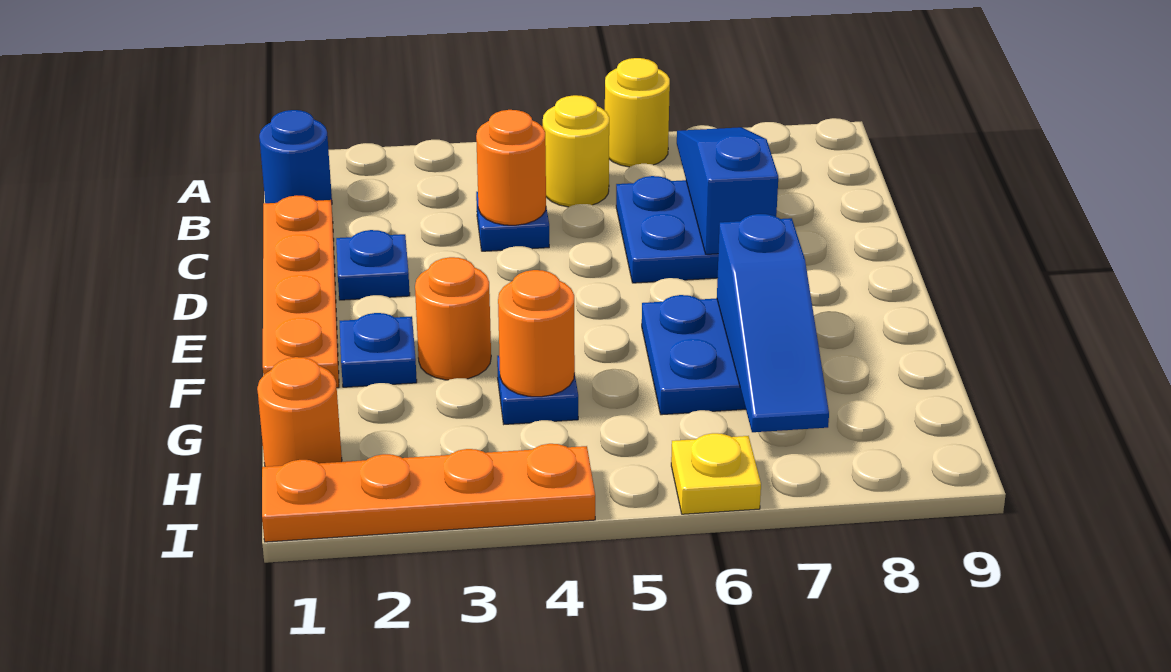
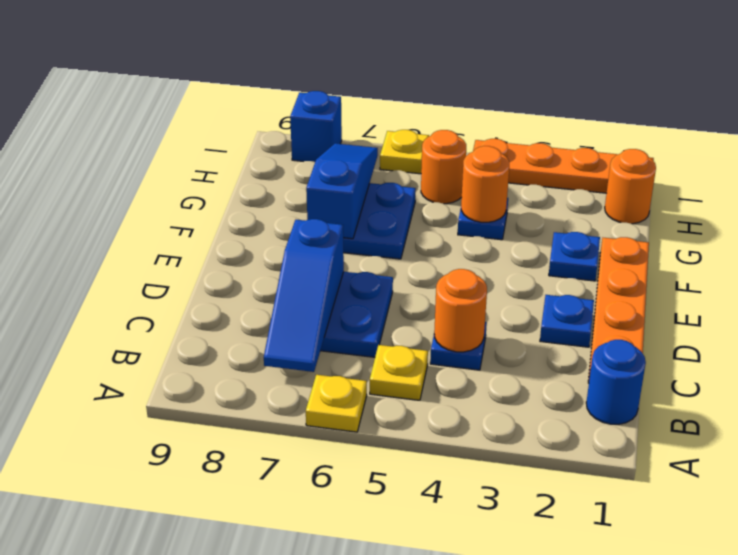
yellow round brick A6 level 1 -> yellow plate A6 level 1
yellow round brick B5 level 1 -> yellow plate B5 level 1
orange round brick F3 level 1 -> orange round brick H5 level 1
none -> blue brick I8 level 1

